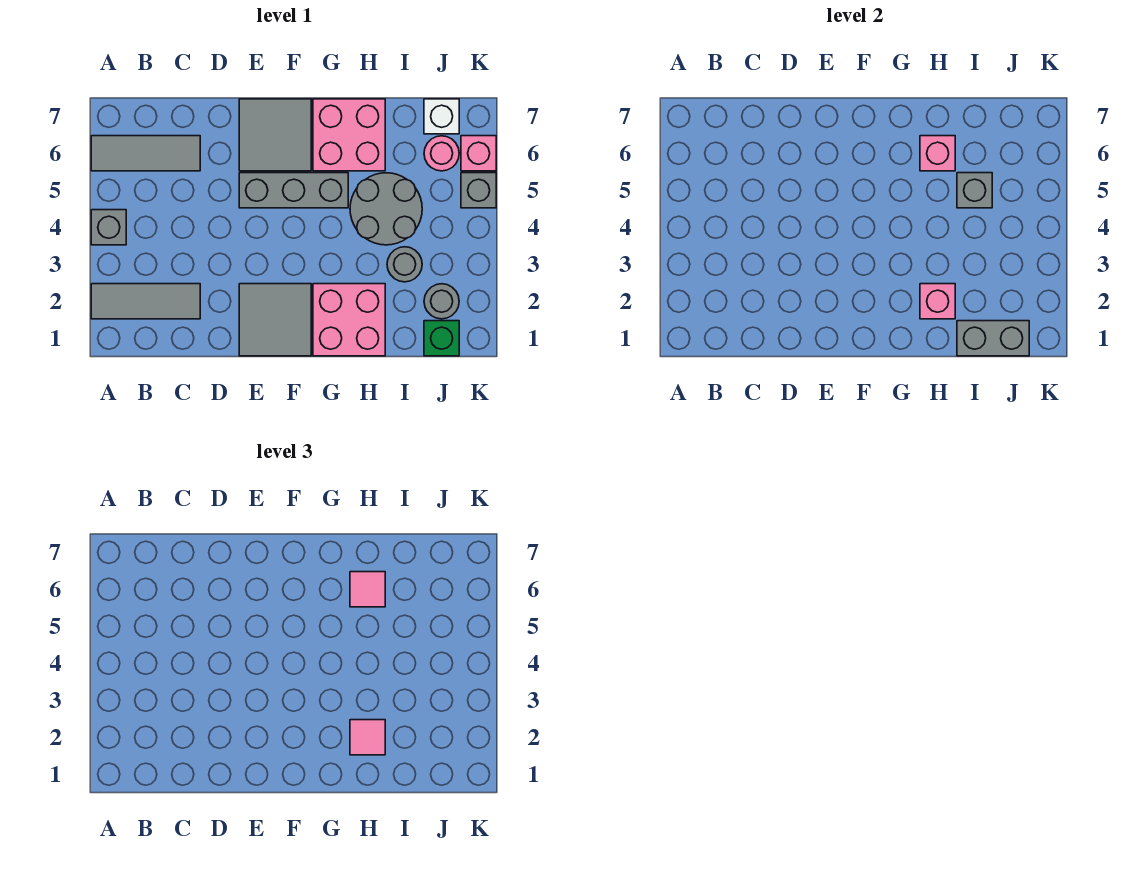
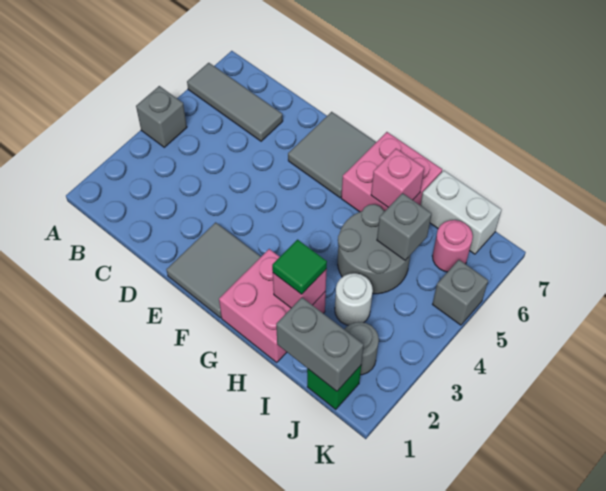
grey tile A2:C2 level 1 -> none
grey brick E5:G5 level 1 -> none
pink tile H2 level 3 -> green tile H2 level 3
pink tile H6 level 3 -> none
grey round brick I3 level 1 -> white round brick I3 level 1
white brick J7 level 1 -> white brick I7:J7 level 1
pink brick K6 level 1 -> none

